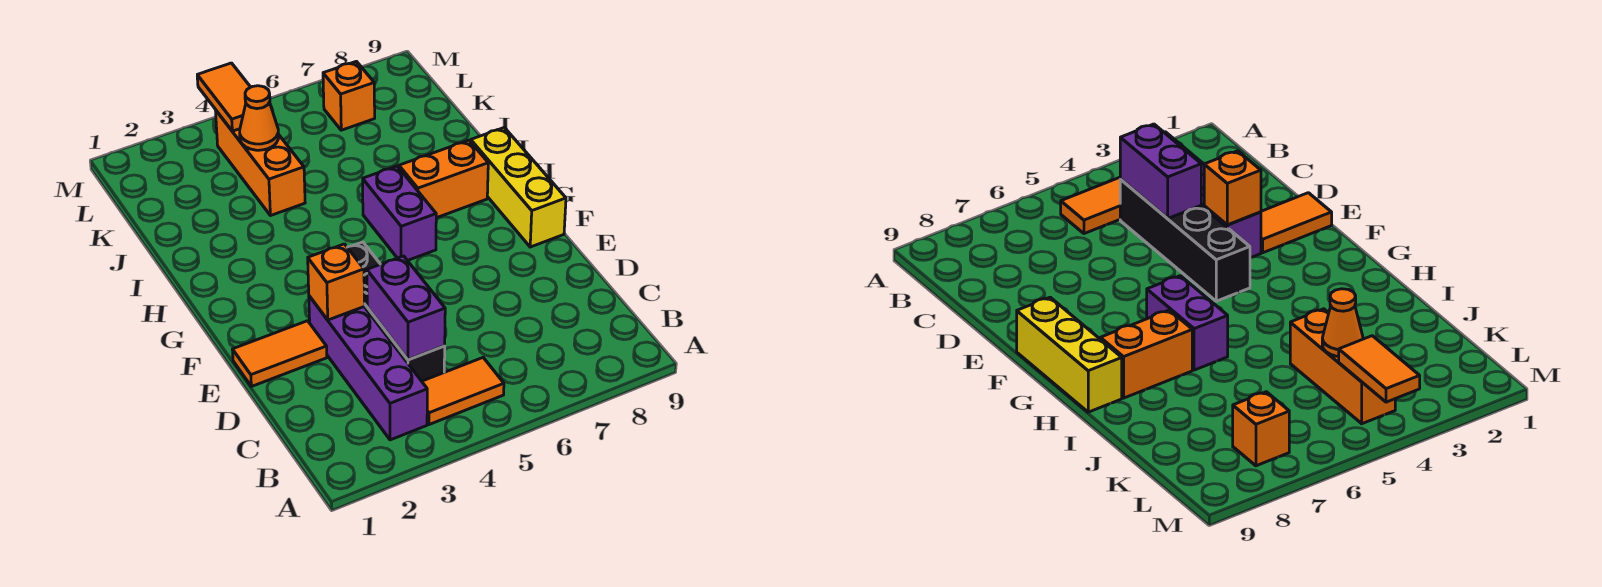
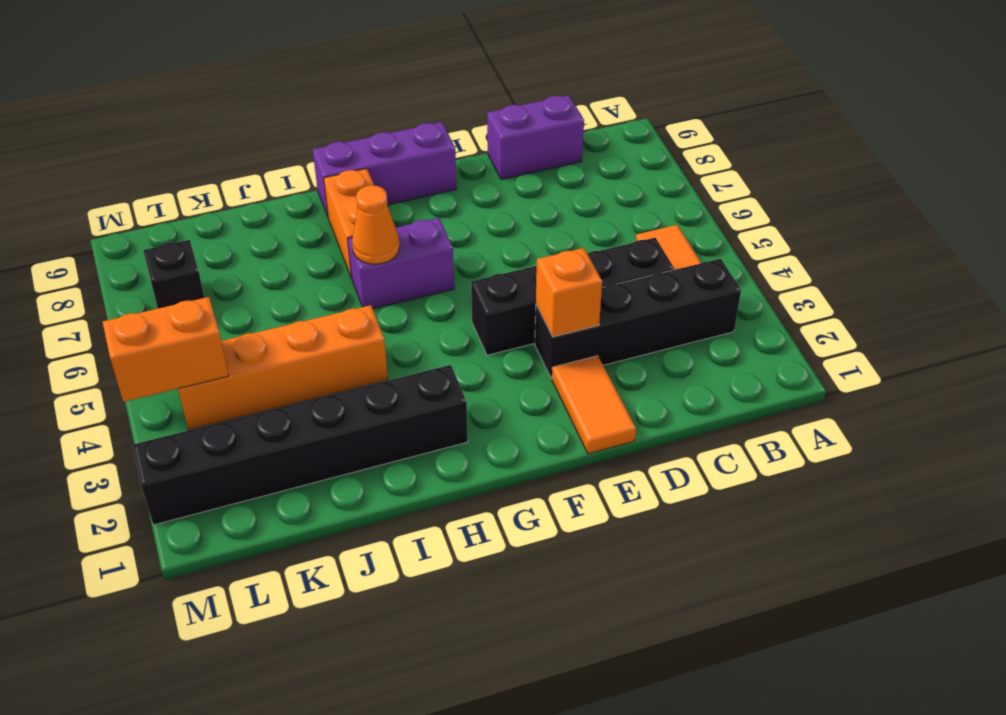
purple brick B3:E3 level 1 -> black brick B3:E3 level 1
purple brick C4:D4 level 2 -> purple brick C9:D9 level 1
yellow brick F9:H9 level 1 -> purple brick F9:H9 level 1
none -> black brick H2:M2 level 1
orange brick J4:L4 level 1 -> orange brick I4:L4 level 1
orange cone K4 level 2 -> orange cone H6 level 2
orange tile L4:M4 level 2 -> orange brick L4:M4 level 2
orange brick L7 level 1 -> black brick L7 level 1

